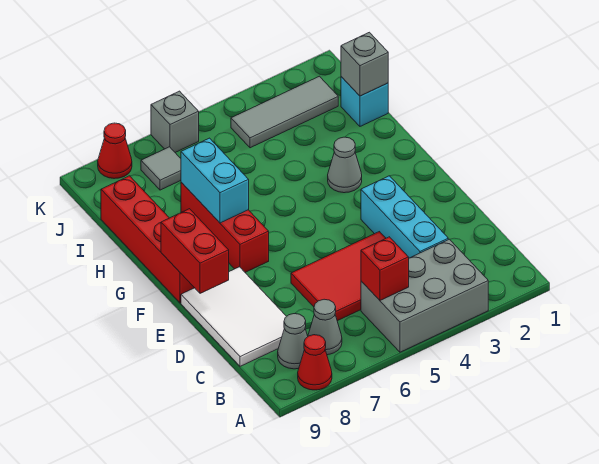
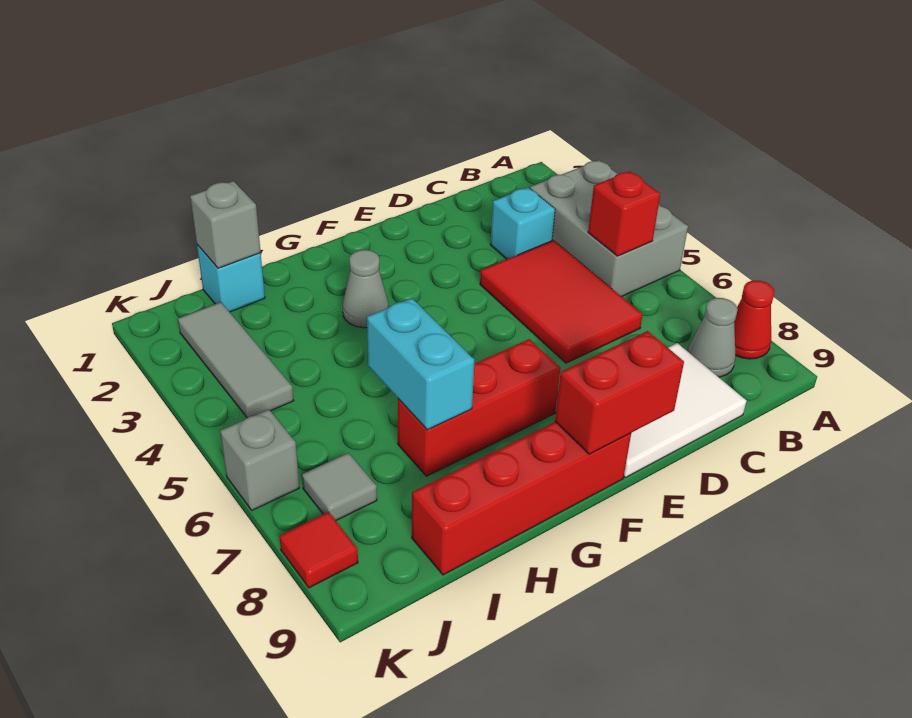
grey cone B7 level 1 -> none
cyan brick C3:E3 level 1 -> cyan brick C3 level 1
cyan brick G7:H7 level 2 -> cyan brick H6:H7 level 2
red cone K8 level 1 -> red tile K8 level 1

